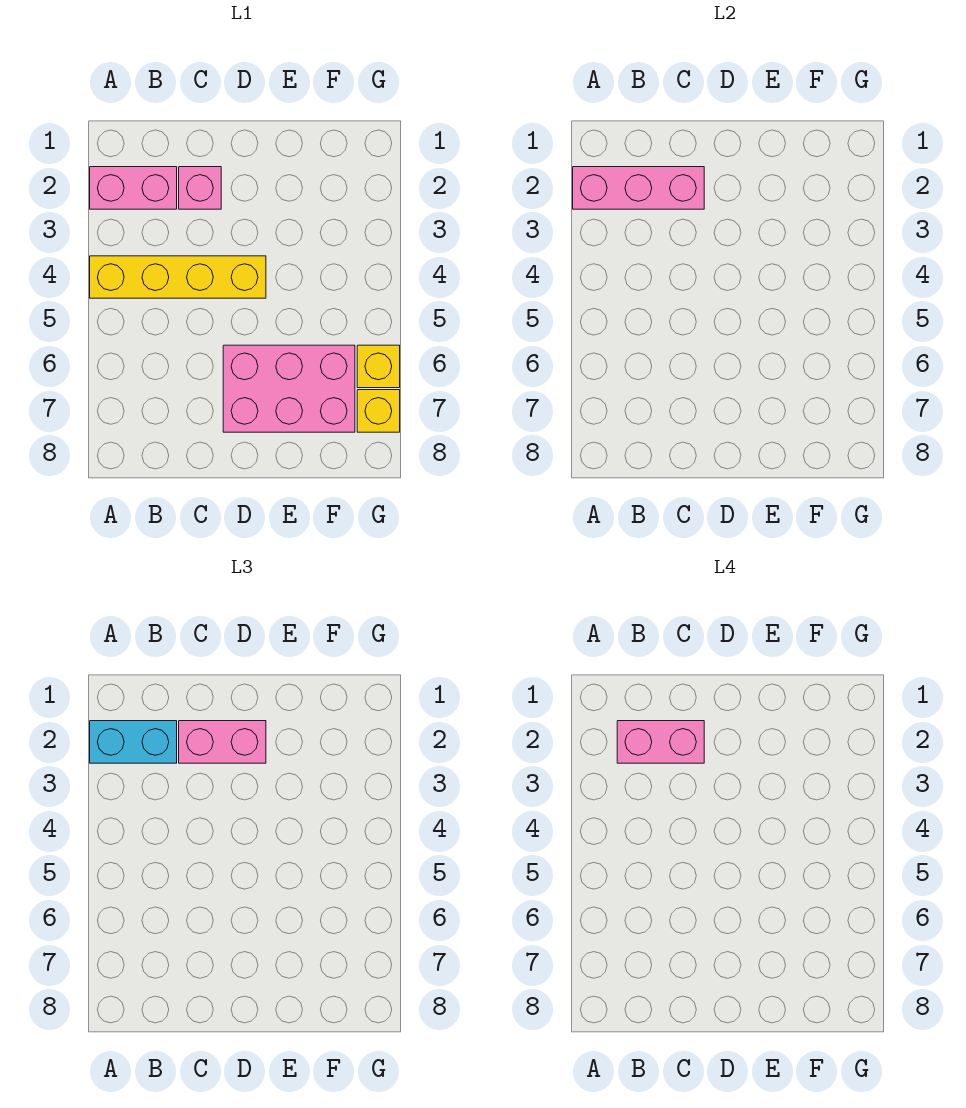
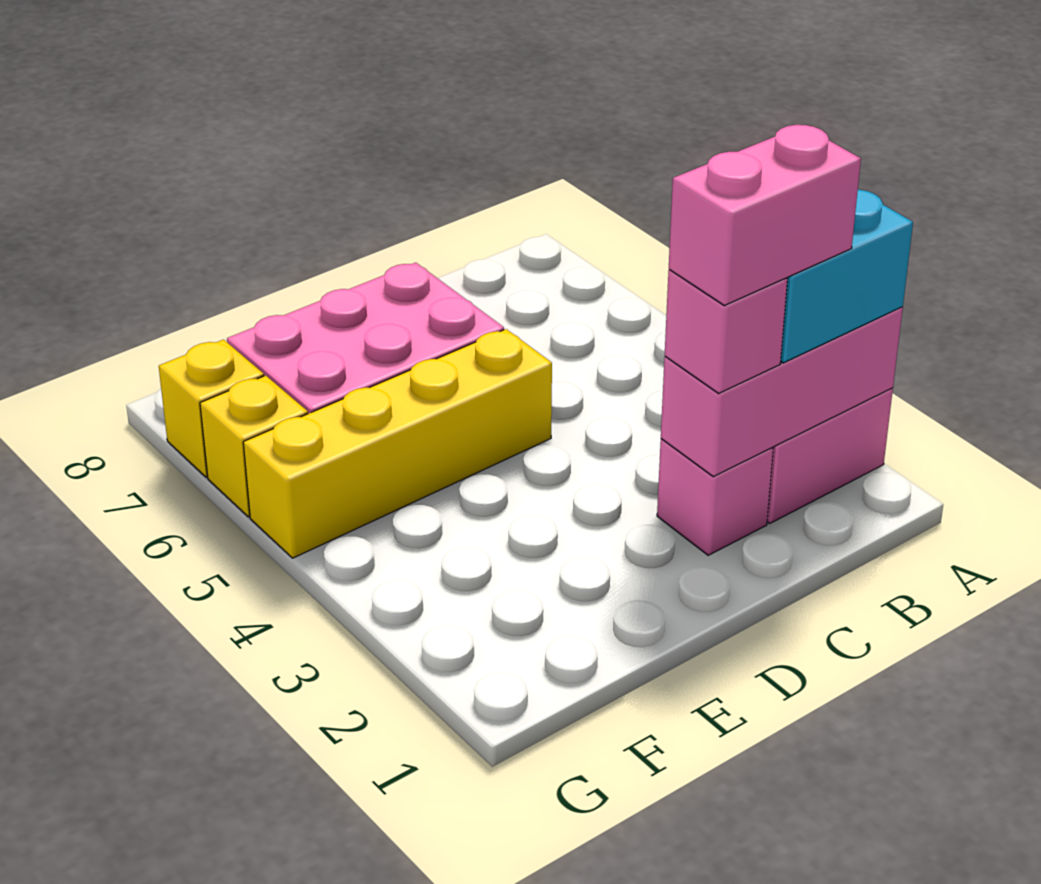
yellow brick A4:D4 level 1 -> yellow brick D5:G5 level 1
pink brick C2:D2 level 3 -> pink brick C2 level 3

